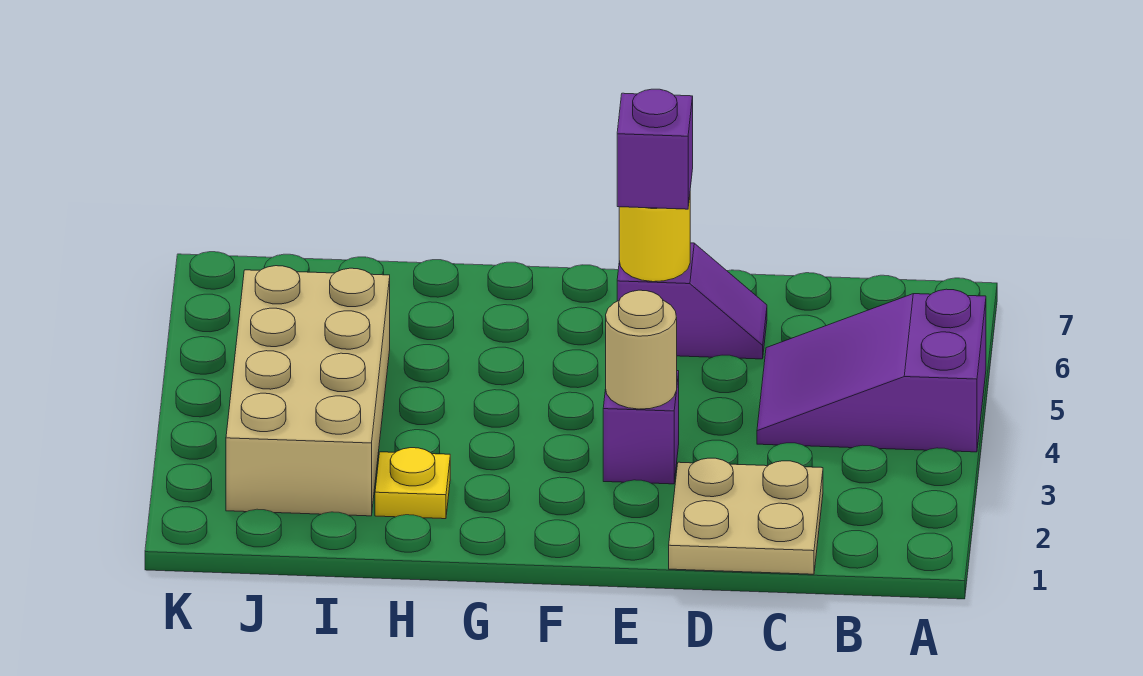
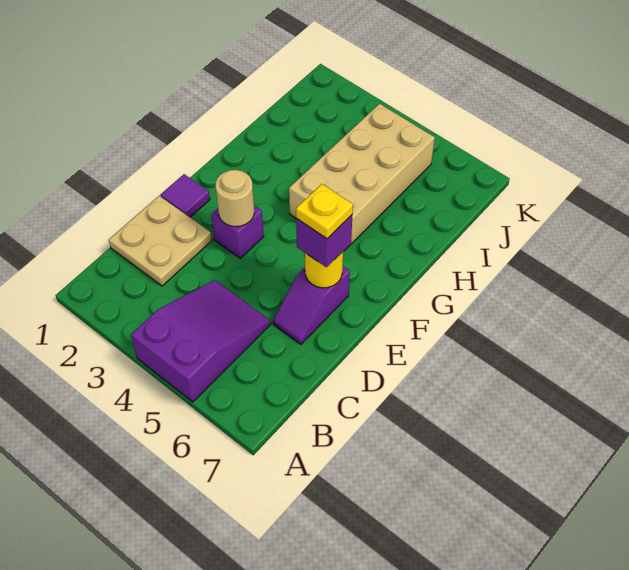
none -> purple tile E1 level 1
yellow plate H2 level 1 -> yellow plate E6 level 4
tan brick I2:J5 level 1 -> tan brick G4:J5 level 1

